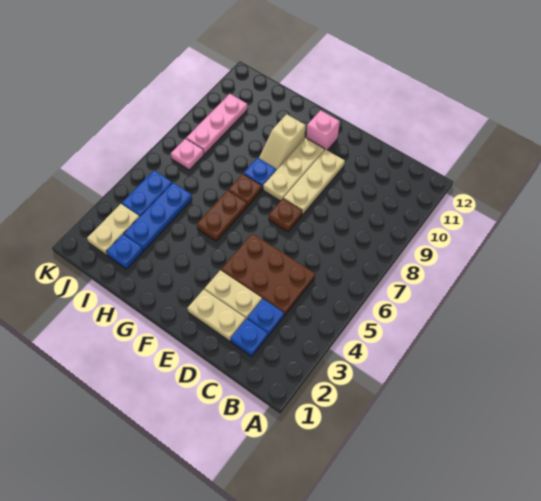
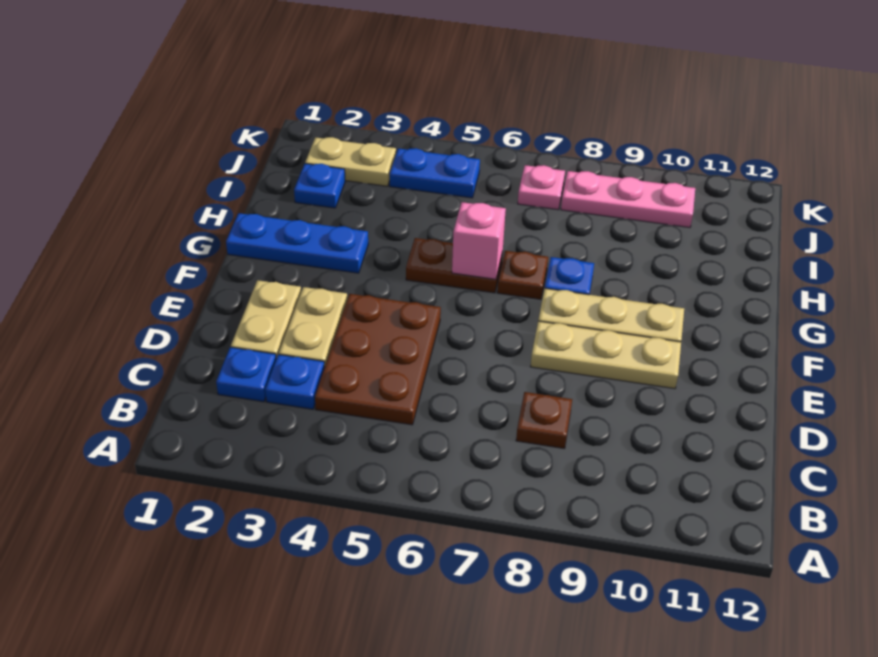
brown plate E7 level 1 -> brown plate C8 level 1
pink brick F11 level 1 -> pink brick G6 level 2
tan slope G9:G10 level 1 top 10 -> none
blue plate I3:I5 level 1 -> blue plate G1:G3 level 1

